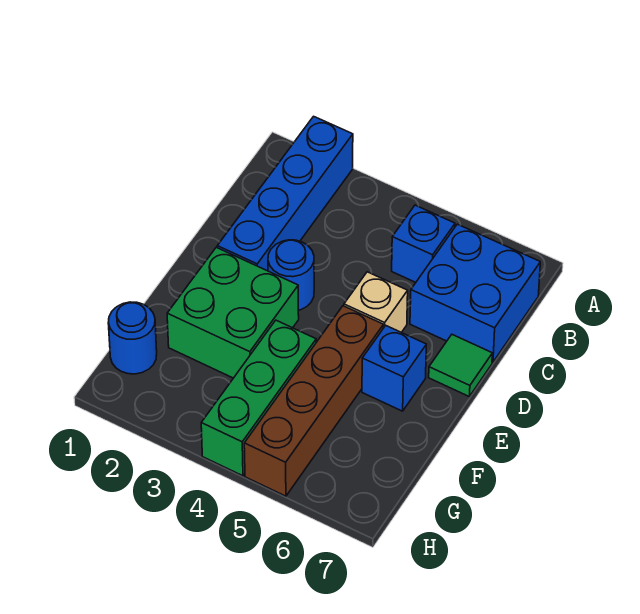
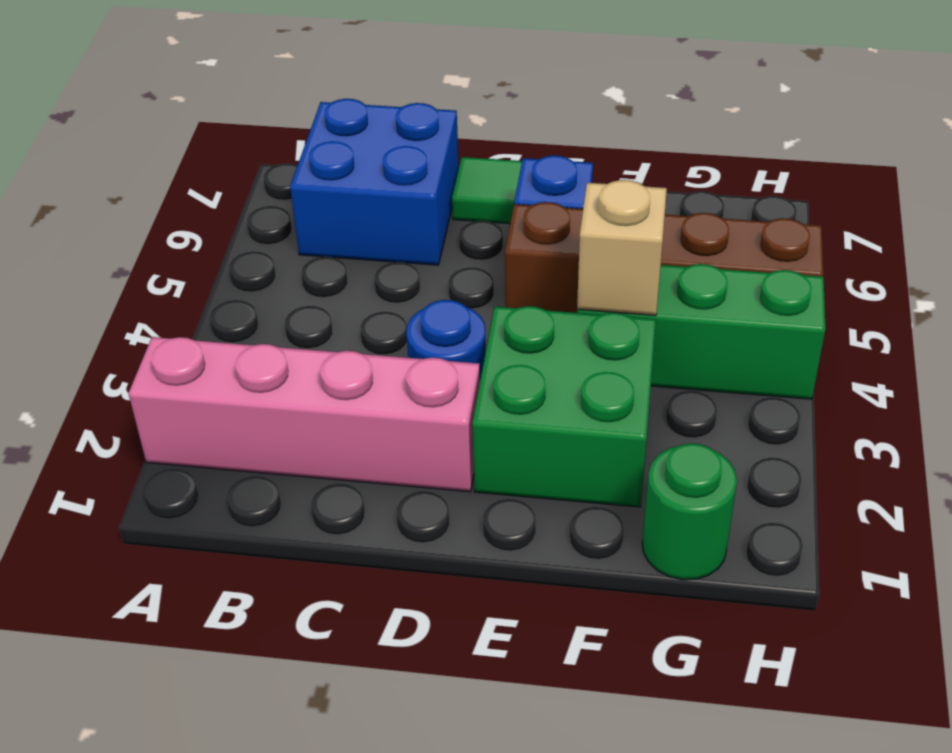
blue brick A2:D2 level 1 -> pink brick A2:D2 level 1
blue brick B5 level 1 -> none
tan brick D5 level 1 -> tan brick F4 level 2
blue round brick G1 level 1 -> green round brick G1 level 1

